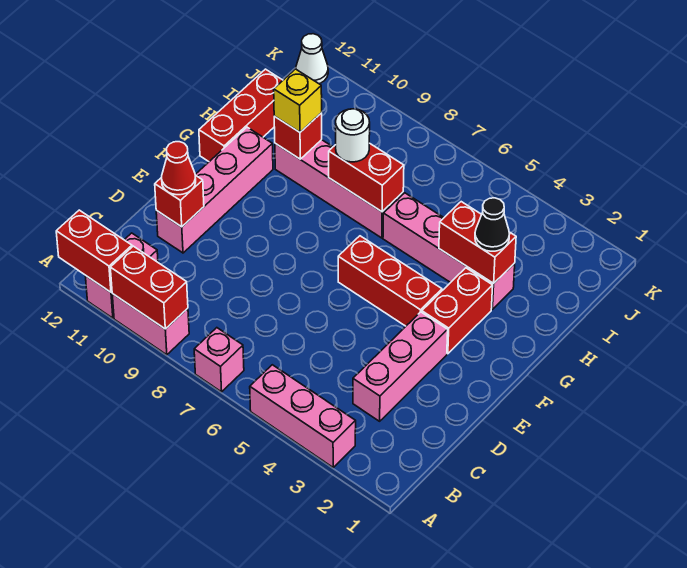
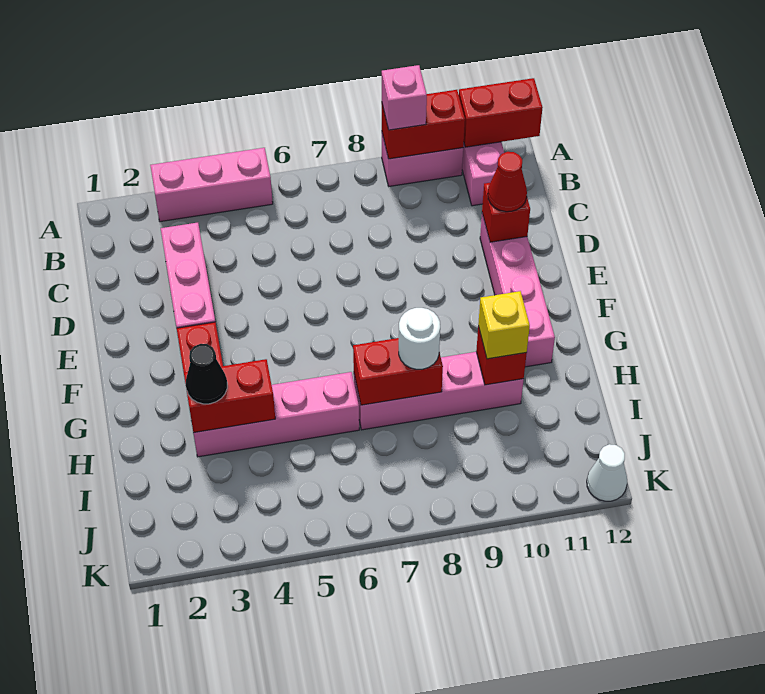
pink brick A7 level 1 -> pink brick A9 level 3
red brick F4:F6 level 1 -> none
red brick G12:I12 level 1 -> none

